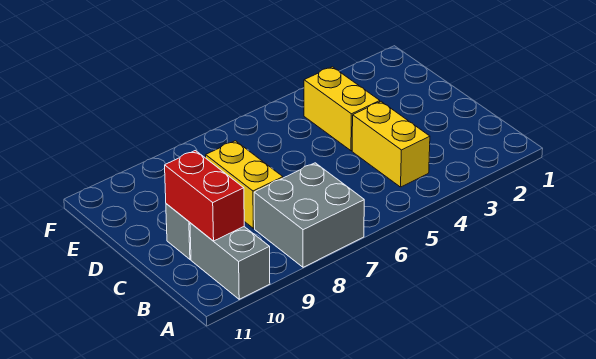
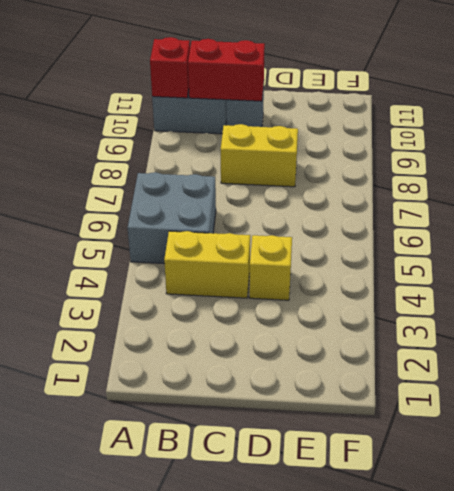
grey brick A7:B8 level 1 -> grey brick A5:B6 level 1
none -> red brick A10 level 2
yellow brick D4:E4 level 1 -> yellow brick D4 level 1

